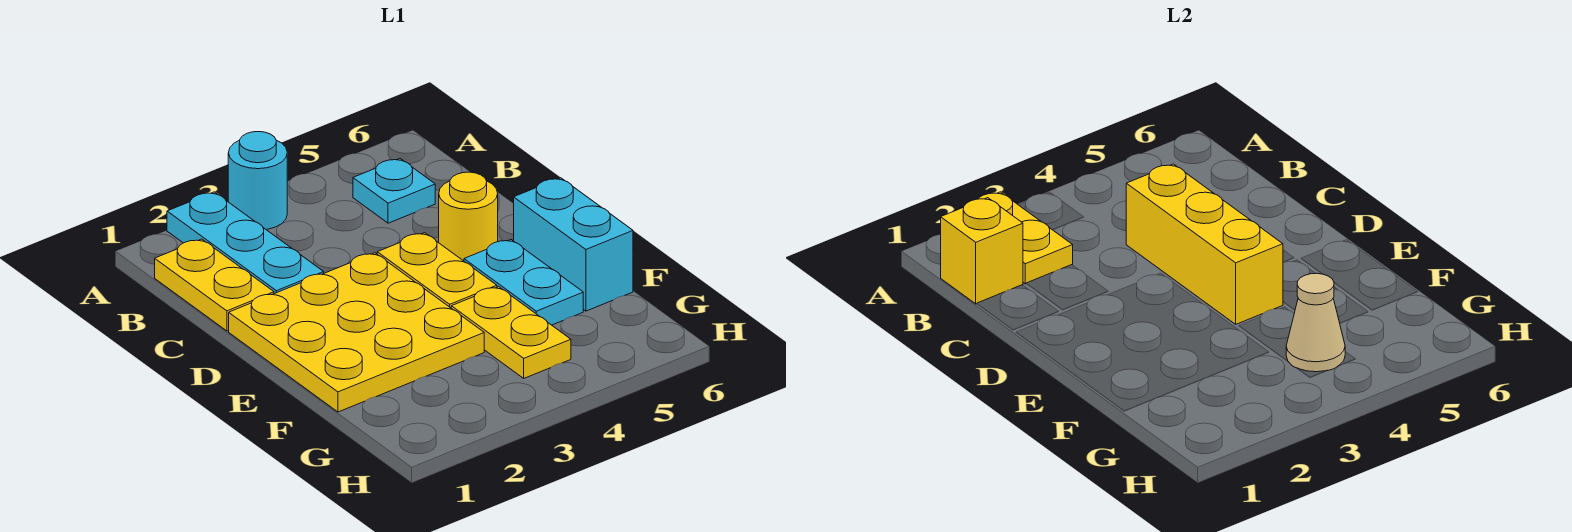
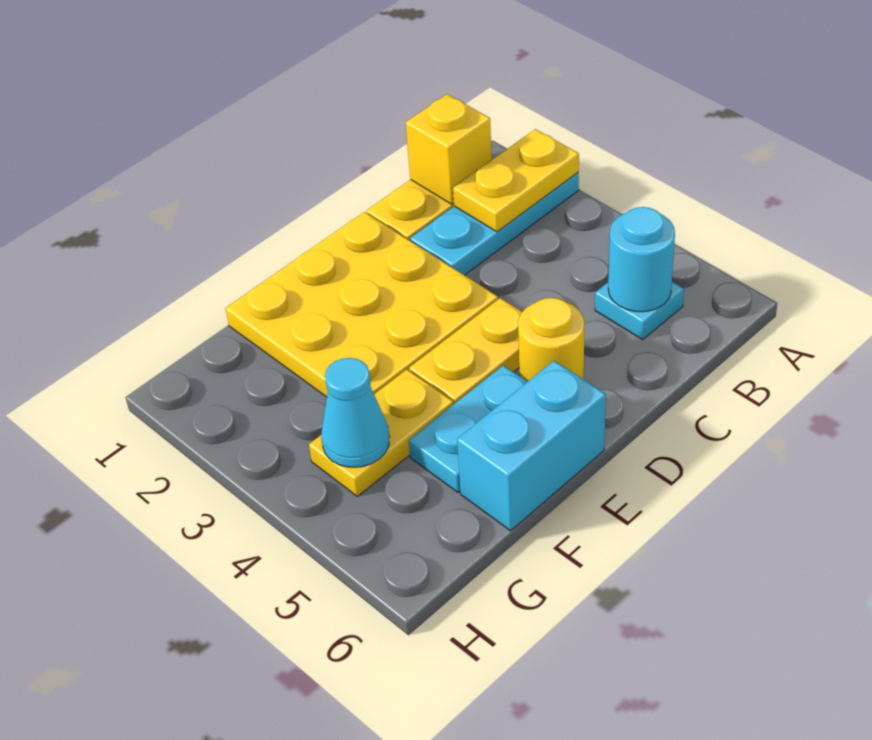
cyan round brick A3 level 1 -> cyan round brick B5 level 2
yellow brick C4:E4 level 2 -> none
tan cone G4 level 2 -> cyan cone G4 level 2

